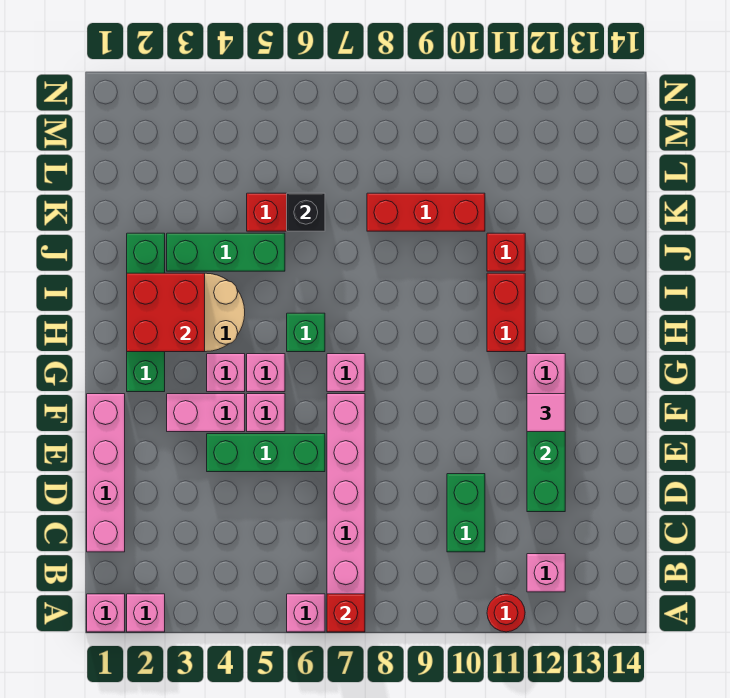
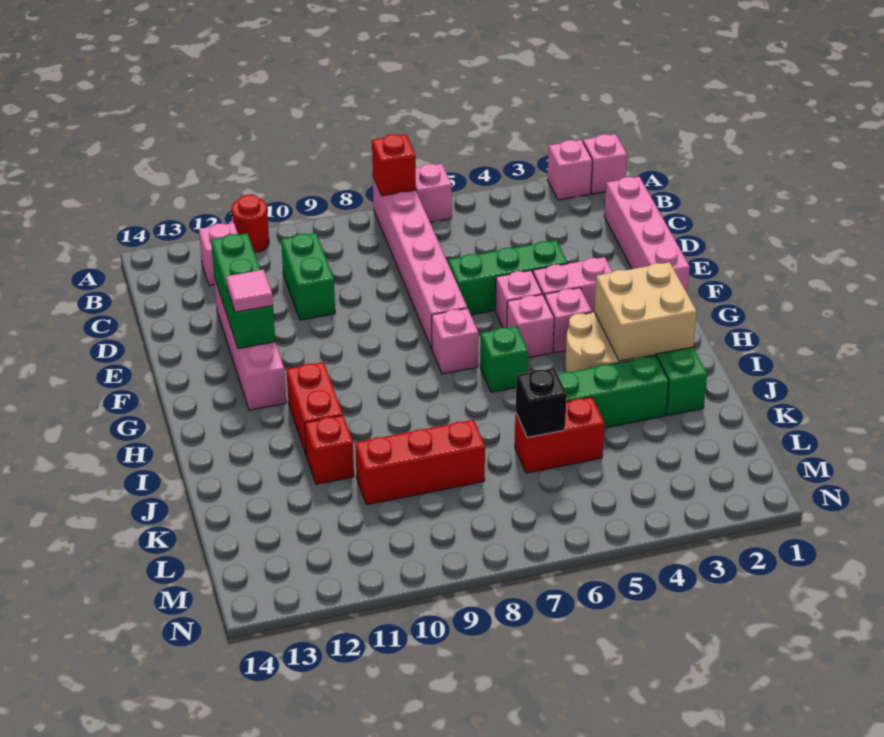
red brick H2:I3 level 2 -> tan brick H2:I3 level 2

